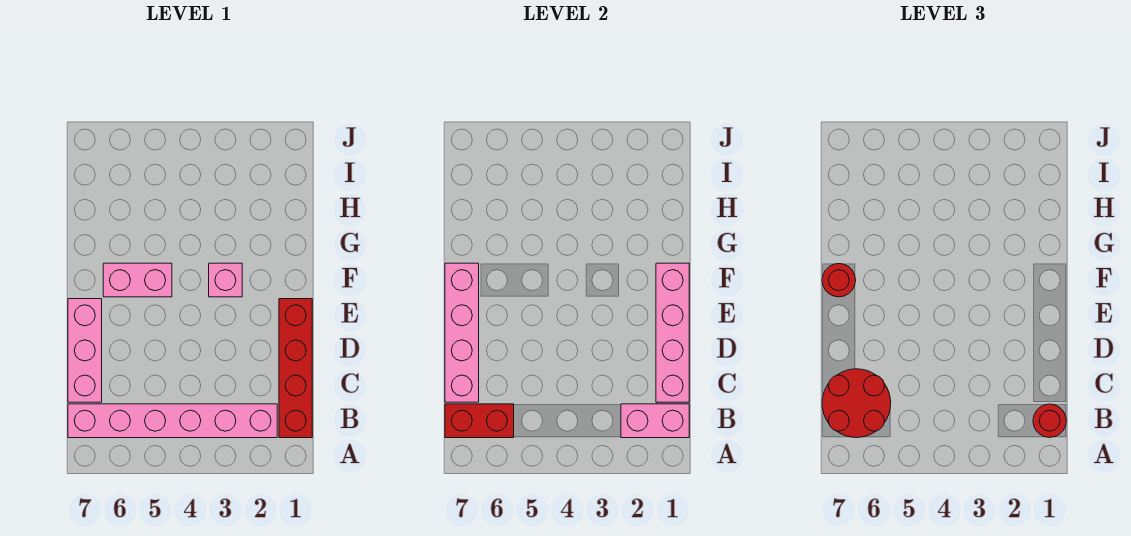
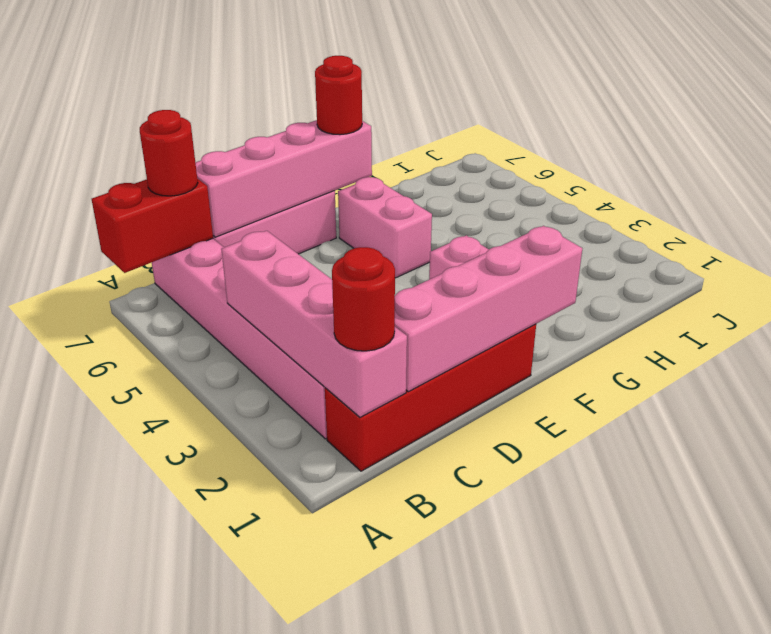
pink brick B1:B2 level 2 -> pink brick B1:B4 level 2
red brick B6:B7 level 2 -> red brick A7:B7 level 2
red round brick B6:C7 level 3 -> red round brick B7 level 3

